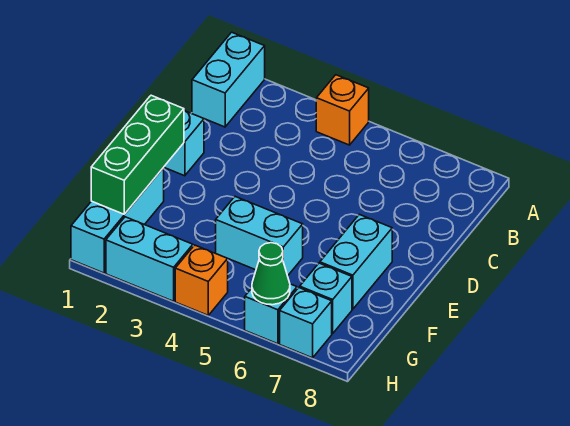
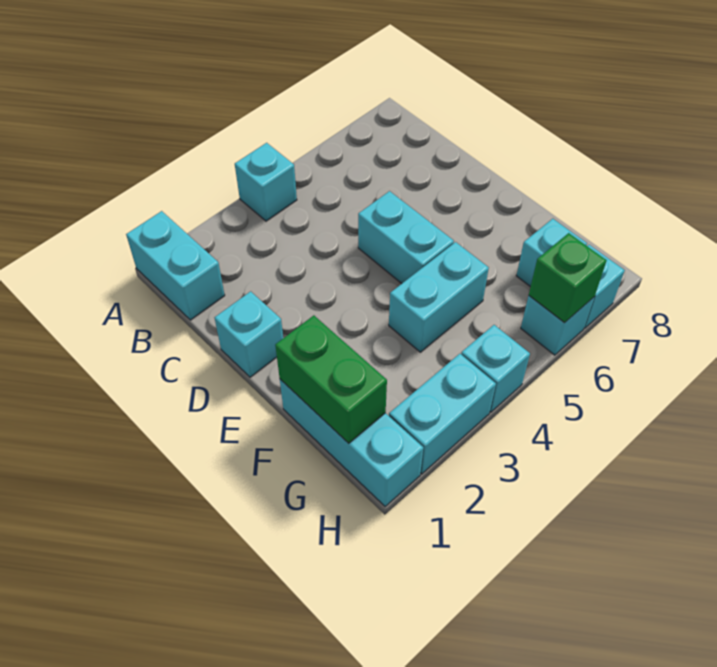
orange brick A4 level 1 -> cyan brick A4 level 1
green brick E1:G1 level 2 -> green brick F1:G1 level 2
cyan brick E7:F7 level 1 -> cyan brick D5:E5 level 1
orange brick H4 level 1 -> cyan brick H4 level 1
green cone H6 level 2 -> green brick H6 level 2

